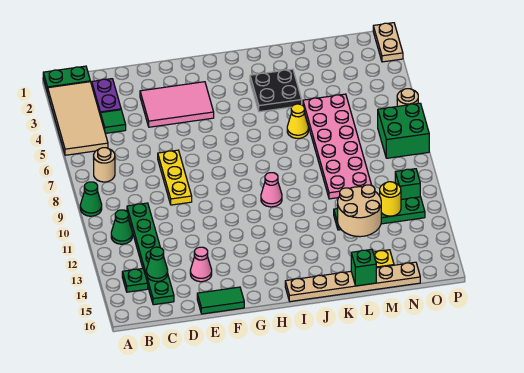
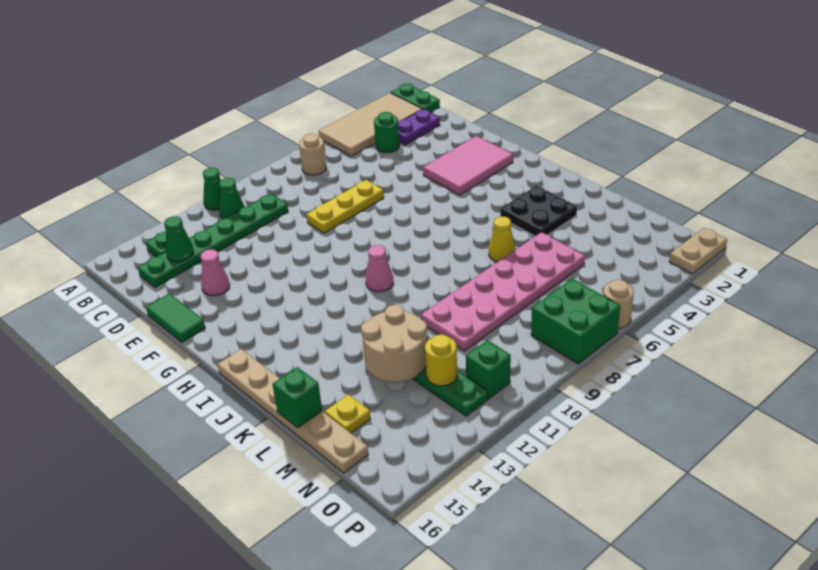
green cone A9 level 1 -> green cone A11 level 1
green tile C4 level 1 -> green round brick C4 level 1
pink tile E3:G4 level 1 -> pink tile F2:G4 level 1

